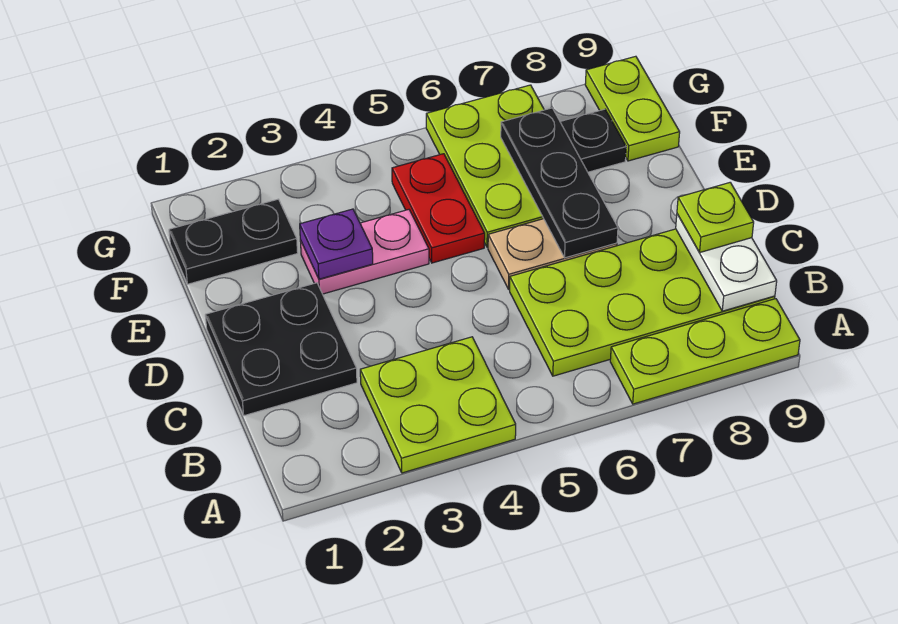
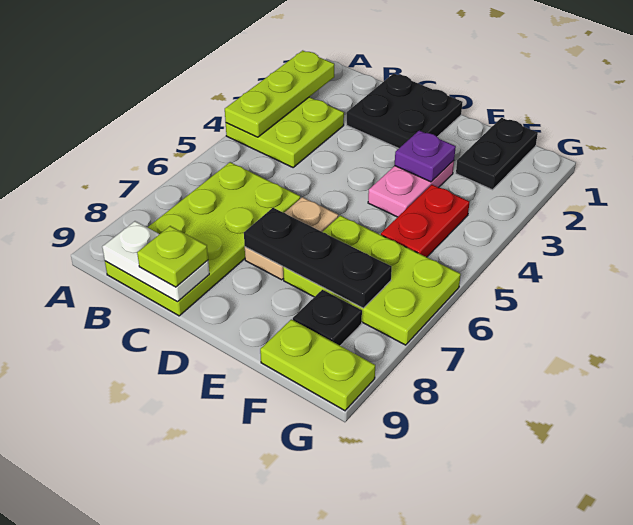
lime plate A7:A9 level 1 -> lime plate A2:A4 level 2
red plate E5:F5 level 1 -> red plate F4:F5 level 1

